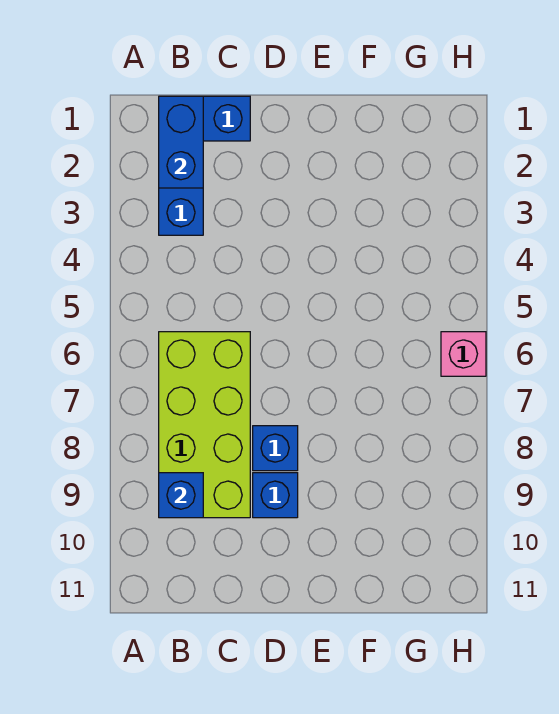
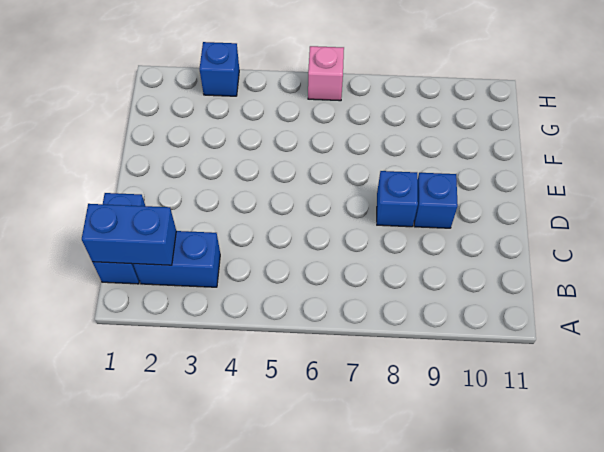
lime brick B6:C9 level 1 -> none
blue brick B9 level 2 -> blue brick H3 level 1

